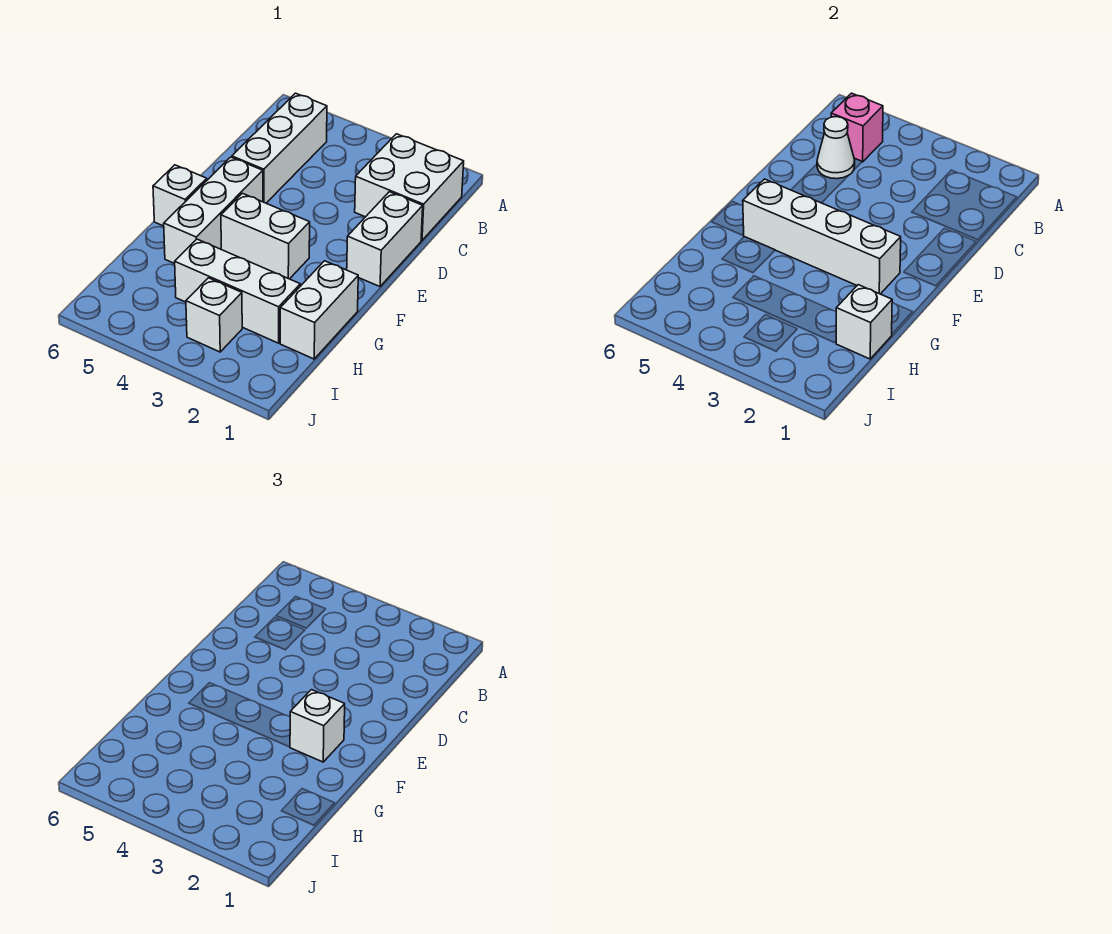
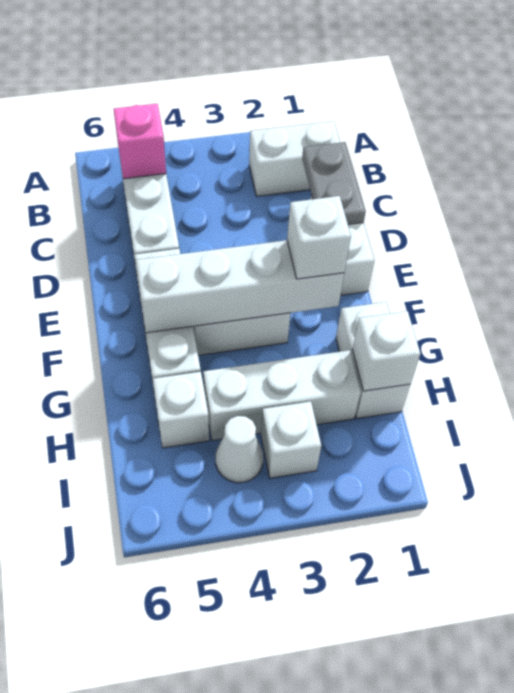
white brick B1:C2 level 1 -> white brick B1:B2 level 1
none -> grey plate C1:D1 level 2
white cone C5 level 2 -> white cone I4 level 1
white brick F6 level 1 -> white brick H5 level 1

